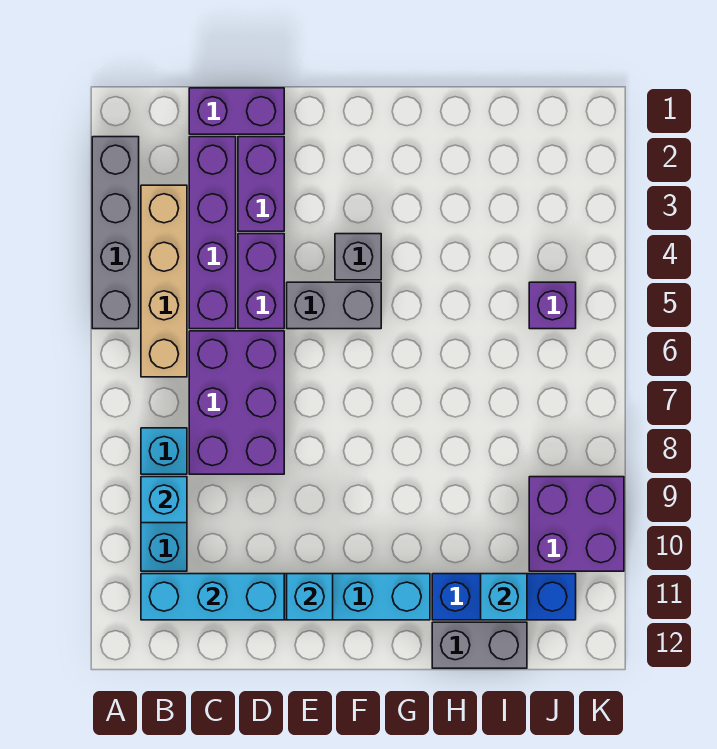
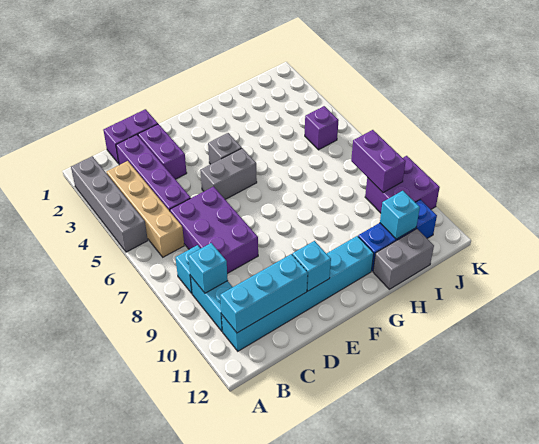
purple brick D4:D5 level 1 -> purple brick J8:J9 level 2

